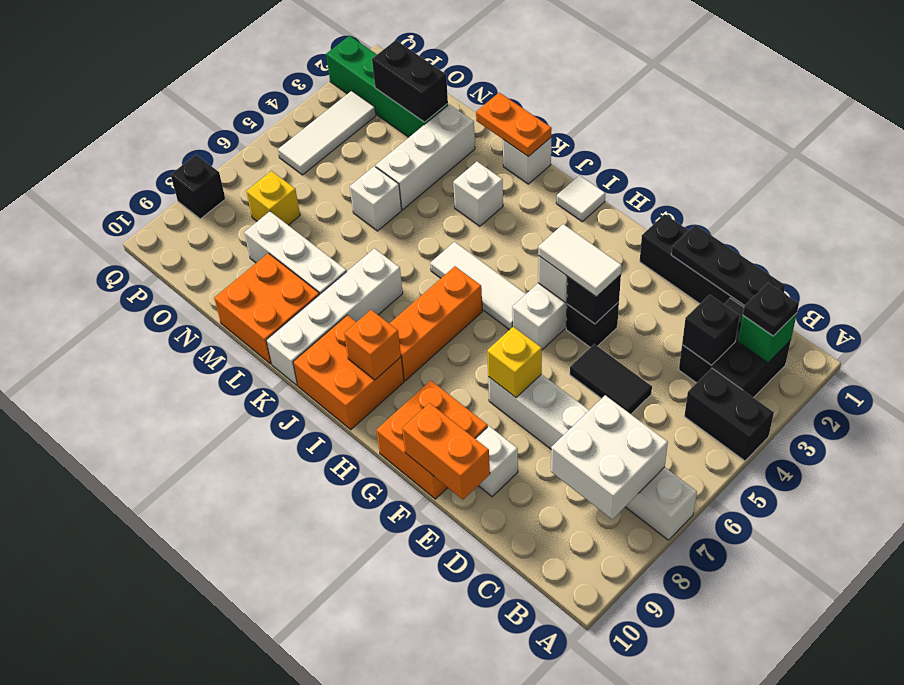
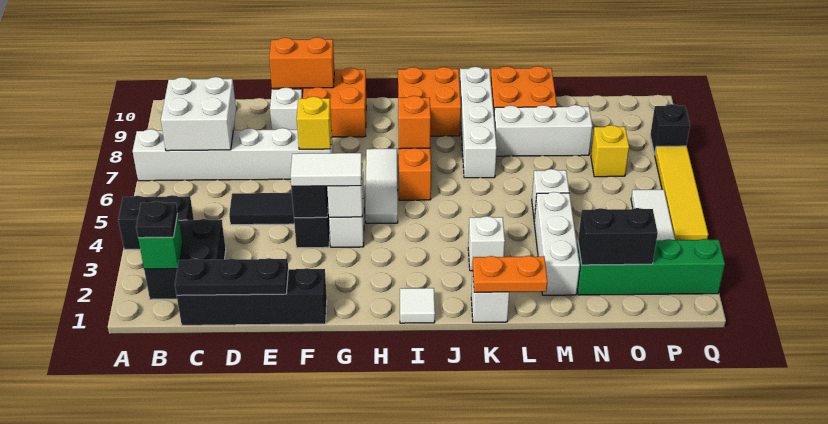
black brick C3 level 2 -> none
white tile H5:J5 level 1 -> white tile H5:H7 level 1
orange brick I9 level 2 -> orange brick I7 level 2
none -> yellow tile Q4:Q7 level 1

